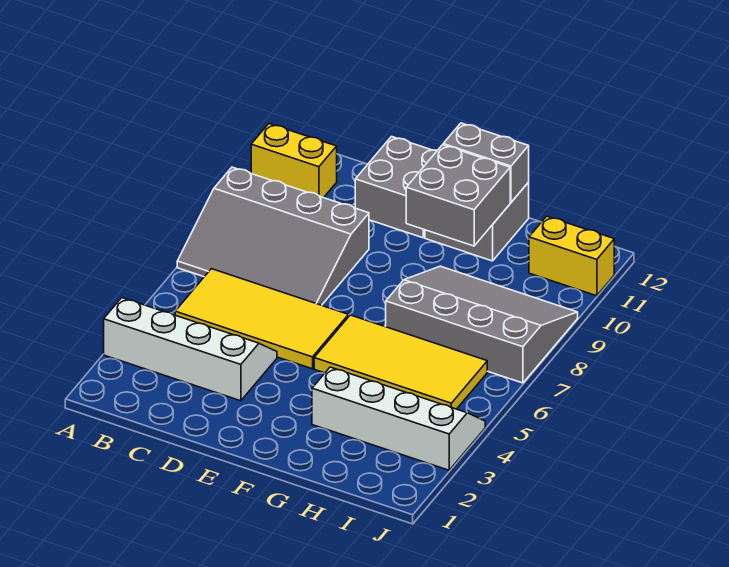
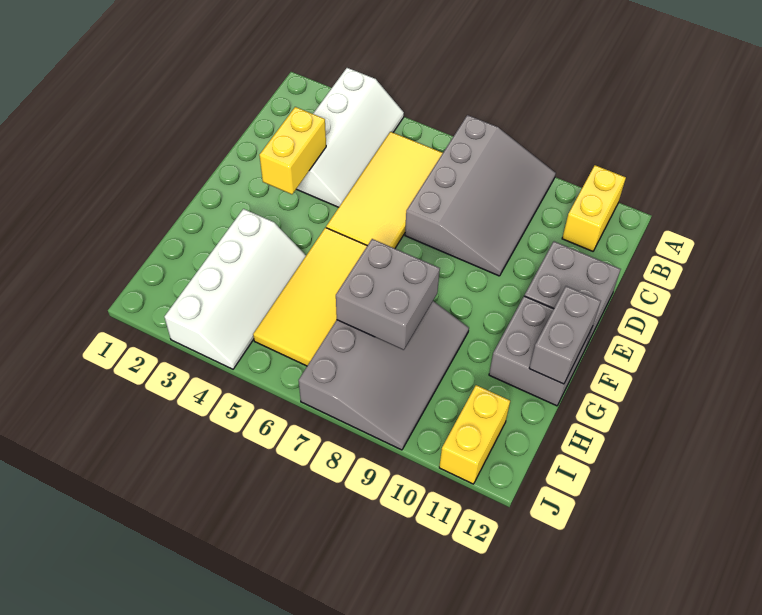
grey slope A7:D9 level 1 top 9 -> grey slope A7:D9 level 1 top 7
none -> yellow brick D3:E3 level 2
grey brick F10:G11 level 2 -> grey brick G7:H8 level 2

